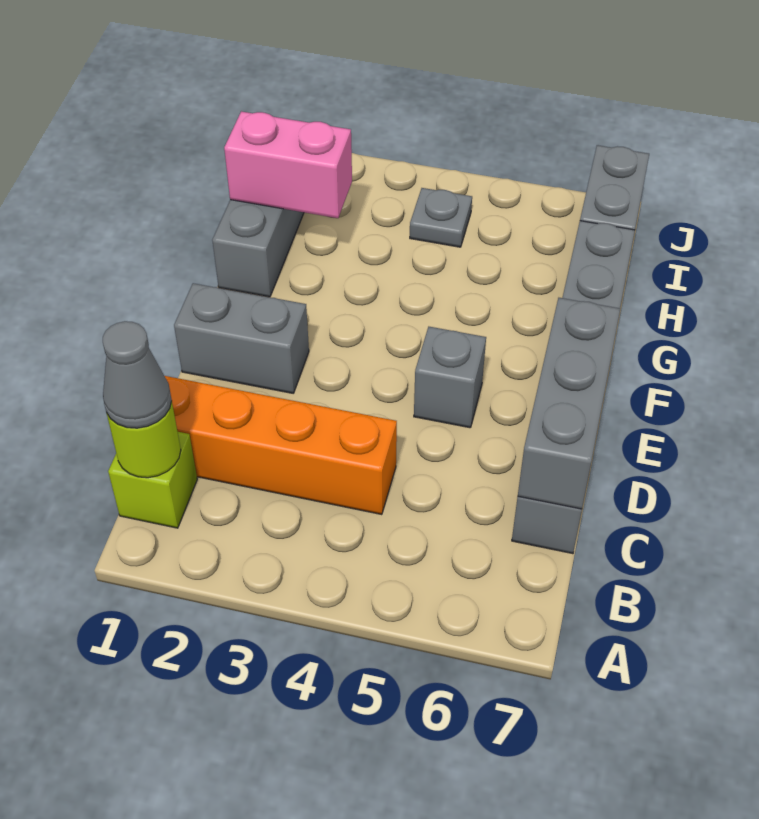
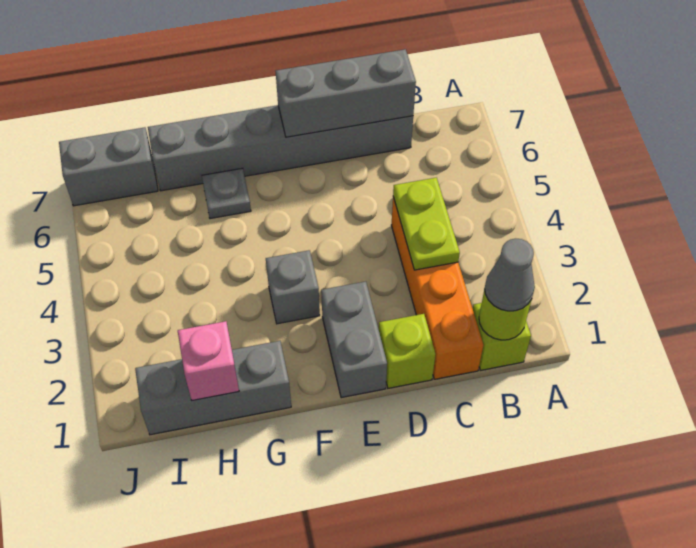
none -> lime plate C3:C4 level 2
none -> lime brick D1 level 1
grey brick E5 level 1 -> grey brick F3 level 1
pink brick H1:H2 level 2 -> pink brick H1 level 2
grey plate I4 level 1 -> grey plate G6 level 1

